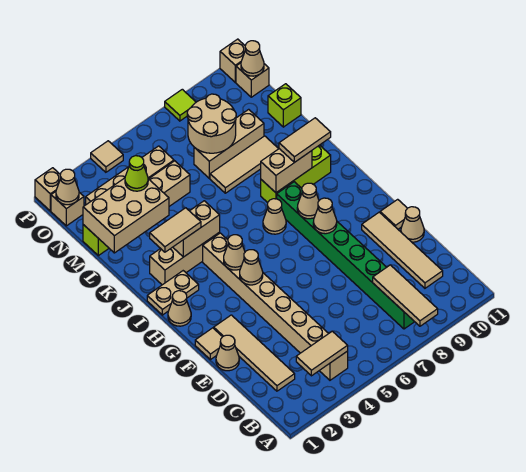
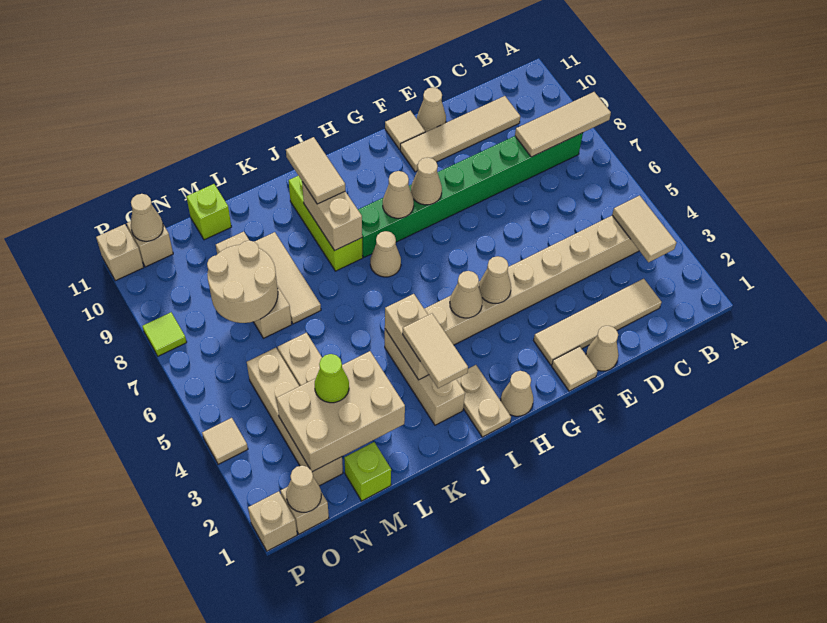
tan brick L1:M3 level 2 -> tan brick L2:N3 level 2

